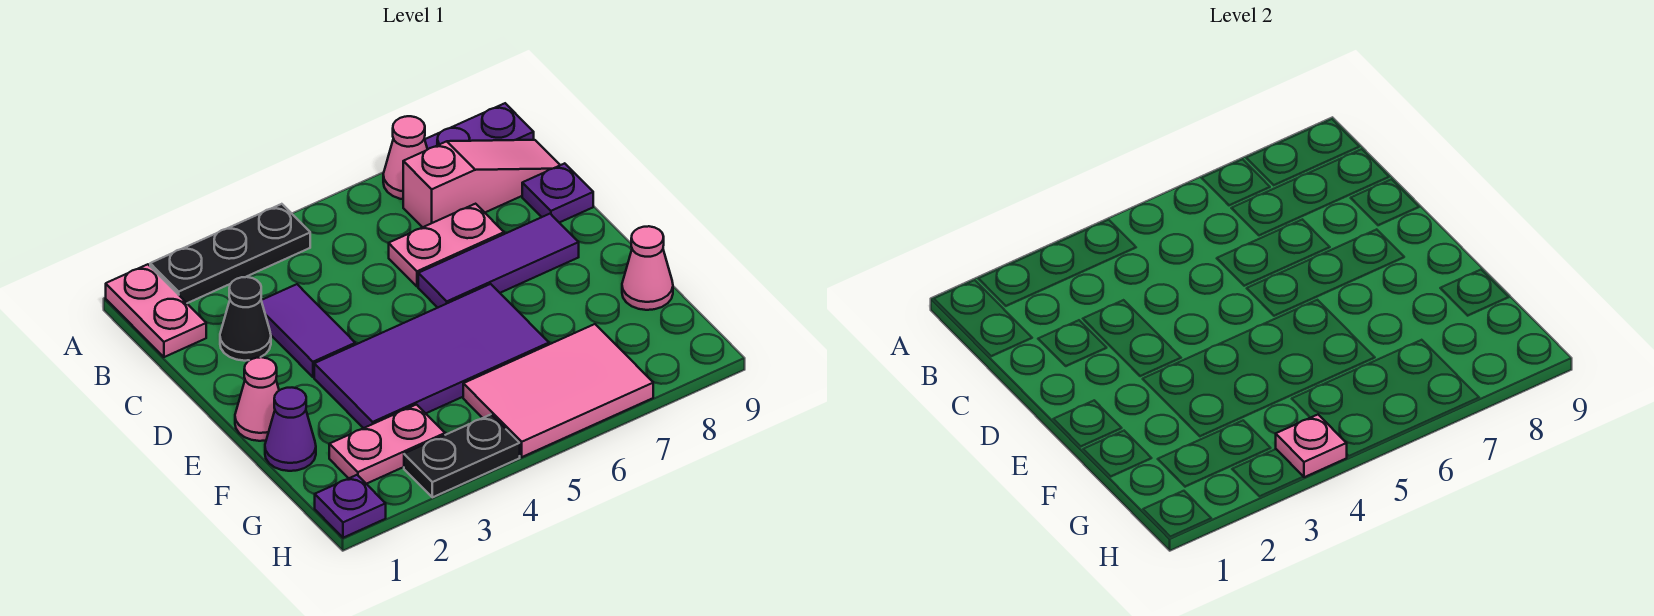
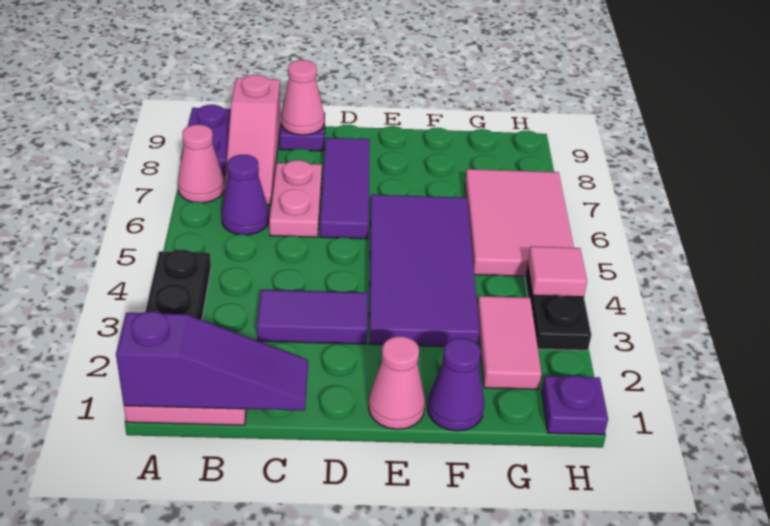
none -> purple slope A1:C1 level 2 top A
none -> purple cone B6 level 1
pink slope B7:B9 level 1 top 7 -> pink slope B7:B9 level 1 top 9
black cone C2 level 1 -> none
pink cone F9 level 1 -> pink cone C9 level 2
pink plate G2:G3 level 1 -> pink tile G2:G3 level 1
pink plate H4 level 2 -> pink tile H4 level 2

